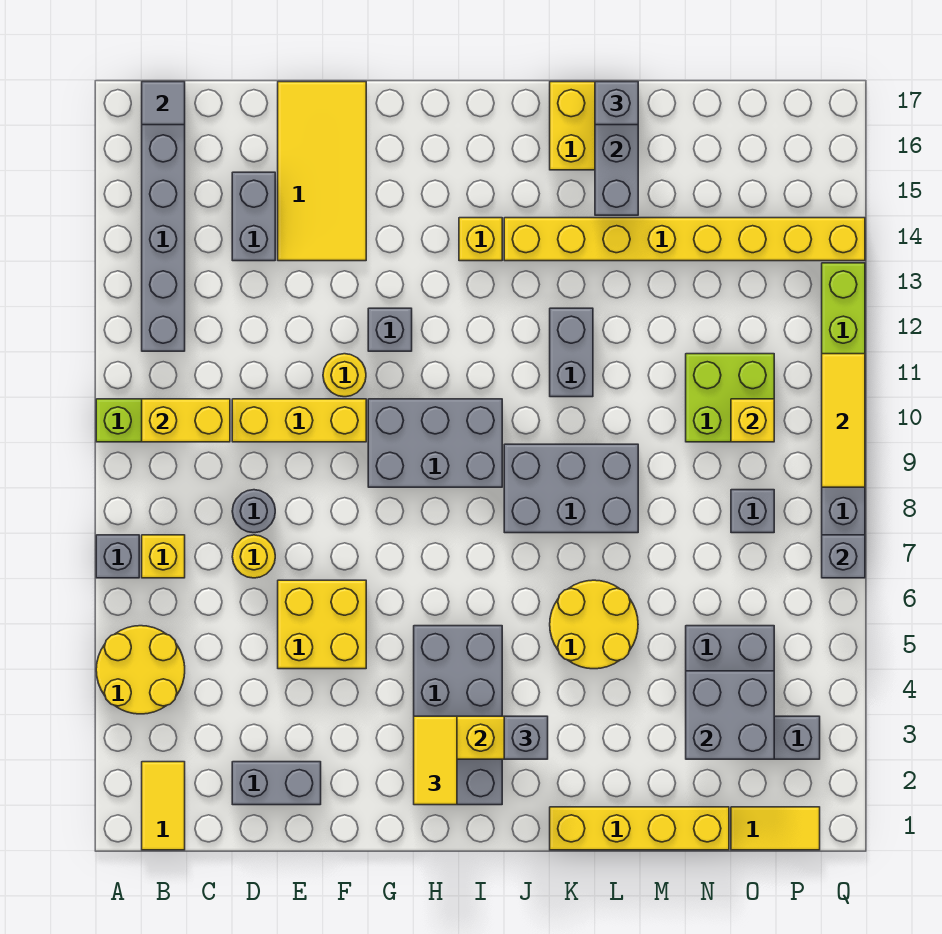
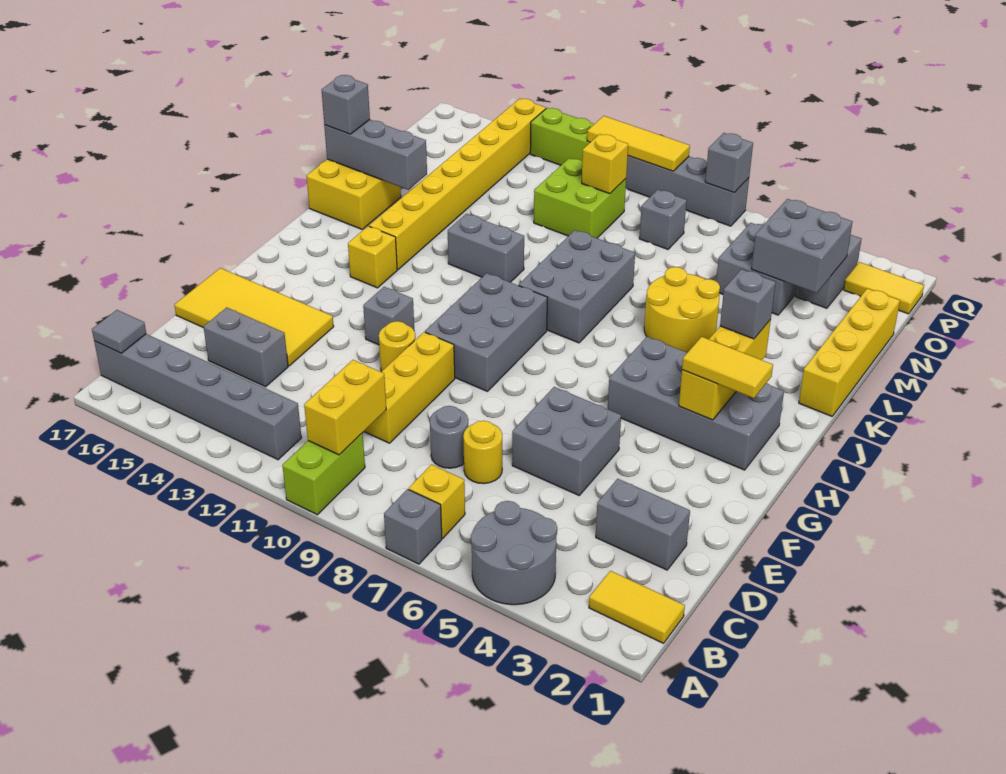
yellow round brick A4:B5 level 1 -> grey round brick A4:B5 level 1
grey brick D2:E2 level 1 -> grey brick D2:D3 level 1
yellow brick E5:F6 level 1 -> grey brick E5:F6 level 1
yellow tile O1:P1 level 1 -> yellow tile P1:P2 level 1

